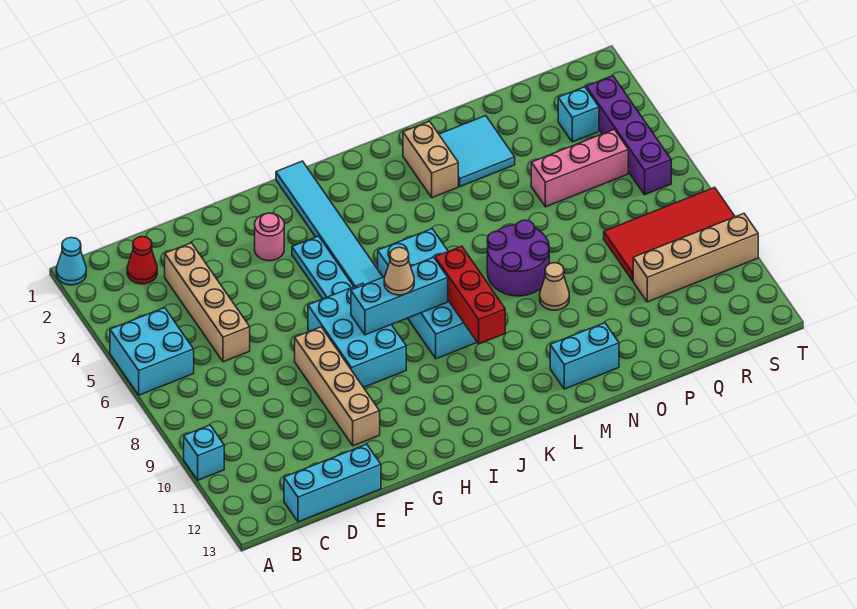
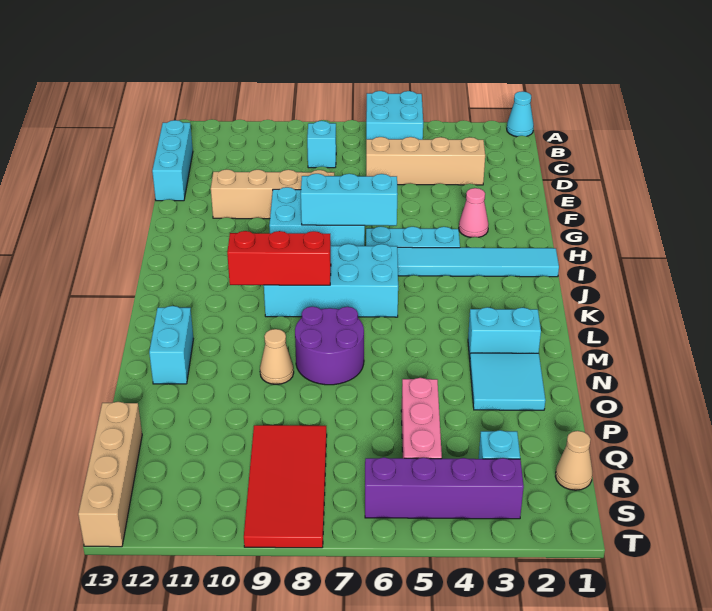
cyan brick A10 level 1 -> cyan brick C8 level 1
red cone C2 level 1 -> none
pink round brick G3 level 1 -> pink cone G3 level 1
cyan brick H8:J8 level 2 -> cyan brick H6:H8 level 2
tan cone I8 level 3 -> tan cone R1 level 1
tan brick M2:M3 level 1 -> cyan brick M2:M3 level 1
tan brick Q10:T10 level 1 -> tan brick Q13:T13 level 1

